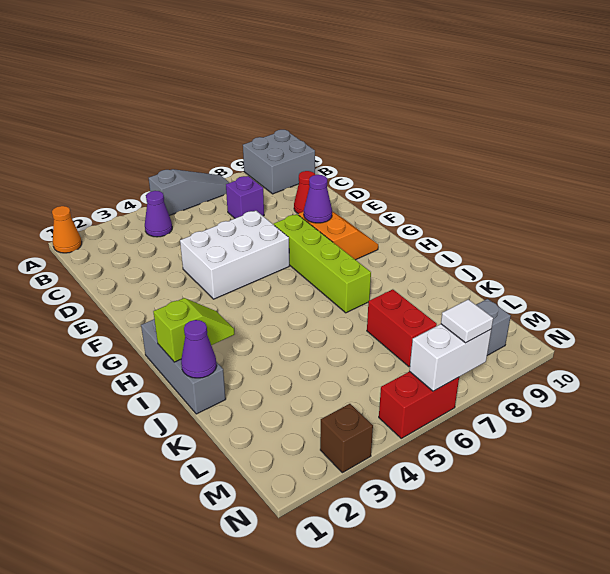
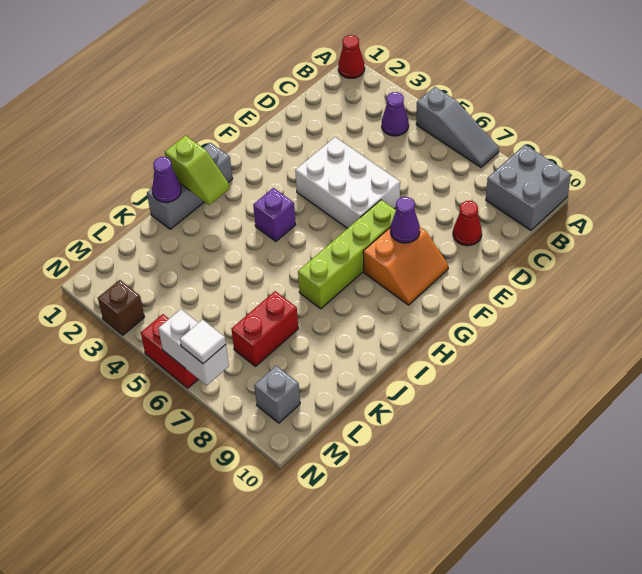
orange cone A1 level 1 -> red cone A1 level 1
purple brick C7 level 1 -> purple brick H4 level 1

